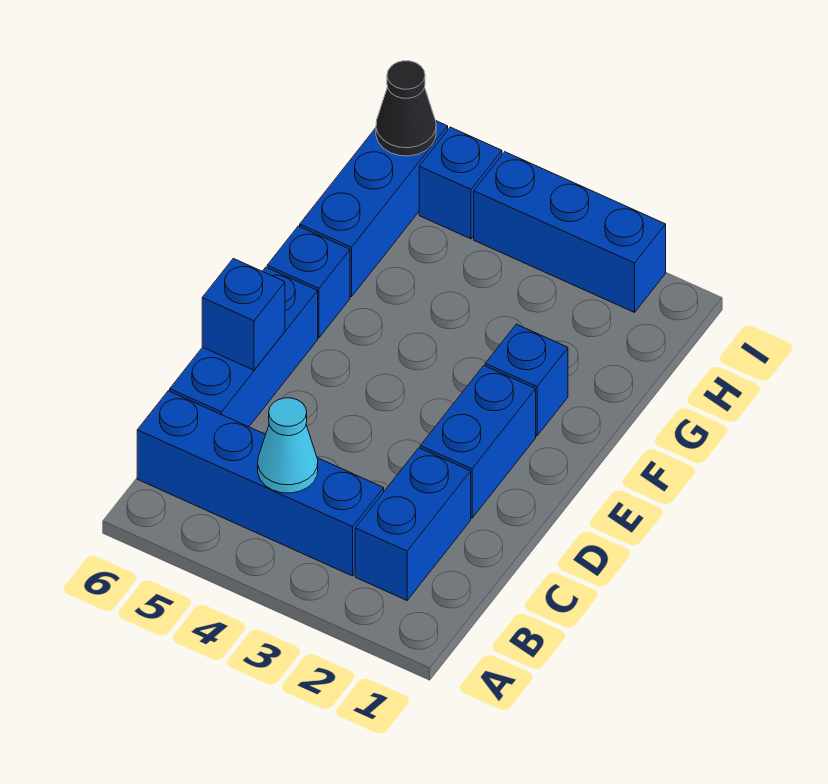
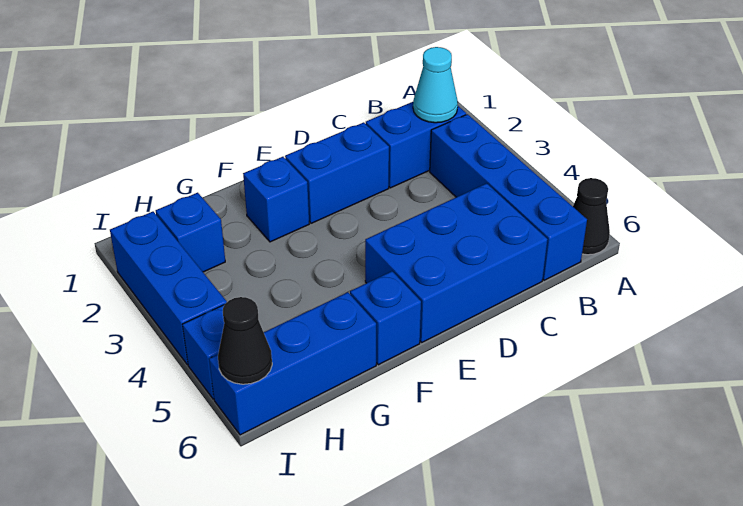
none -> black cone A6 level 1
cyan cone B4 level 2 -> cyan cone B2 level 2
blue brick C6:E6 level 1 -> blue brick C5:E6 level 1
blue brick D6 level 2 -> blue brick H2 level 1

